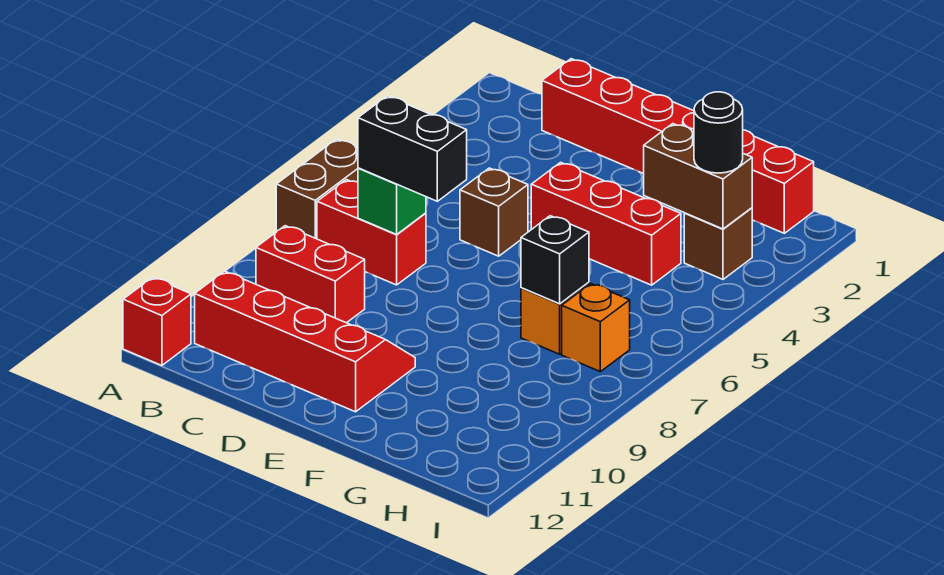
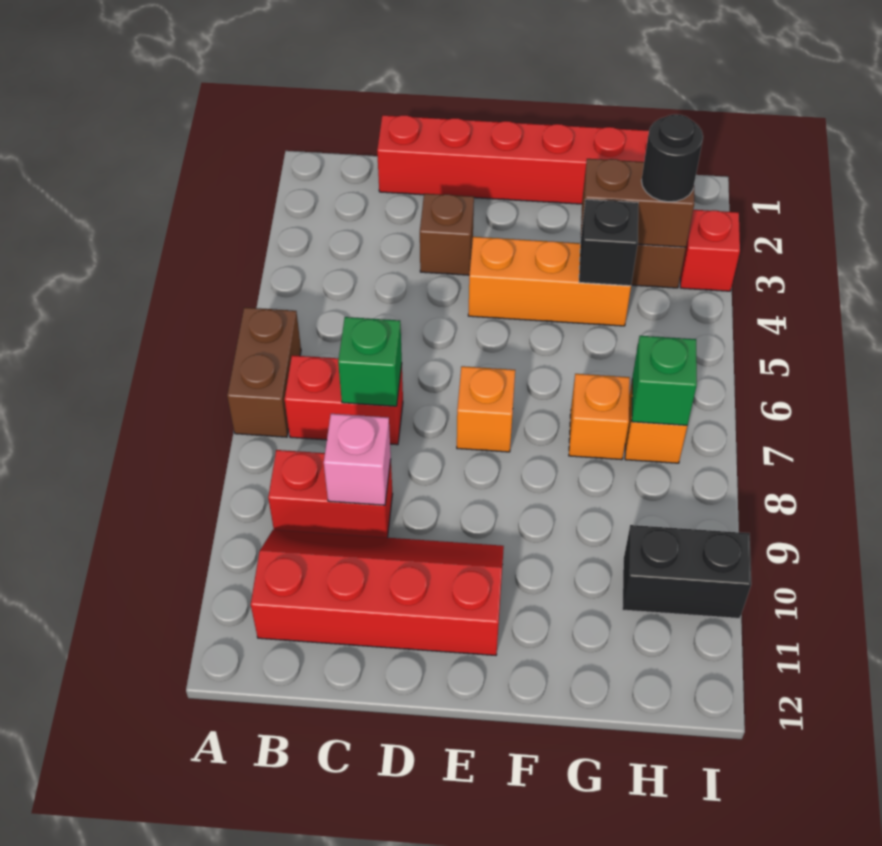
red brick A12 level 1 -> red brick I3 level 1
black brick C7:D7 level 3 -> black brick H10:I10 level 1
none -> pink brick C9 level 2
brown brick D5 level 1 -> brown brick D3 level 1
red brick E4:G4 level 1 -> orange brick E4:G4 level 1
none -> orange brick E7 level 1
black brick G7 level 2 -> black brick G4 level 2
none -> green brick H7 level 2

